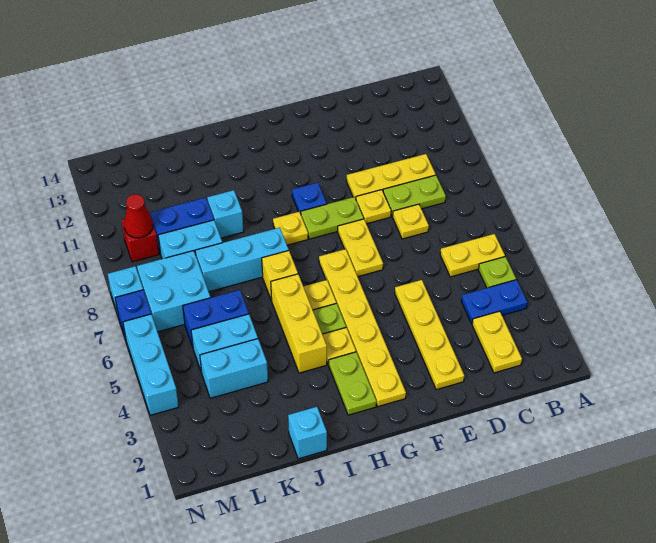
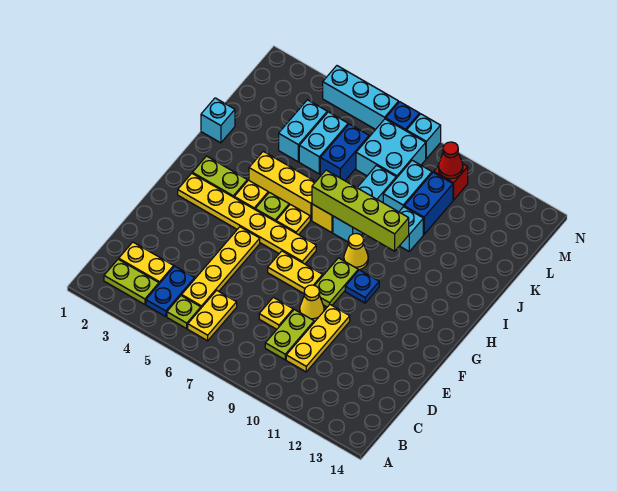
none -> lime plate B2:B3 level 1
yellow plate E2:E5 level 1 -> yellow plate C5:F5 level 1
yellow plate E9 level 1 -> yellow cone E9 level 1
yellow plate H9 level 1 -> yellow cone H9 level 1
none -> lime brick I7:I10 level 2

